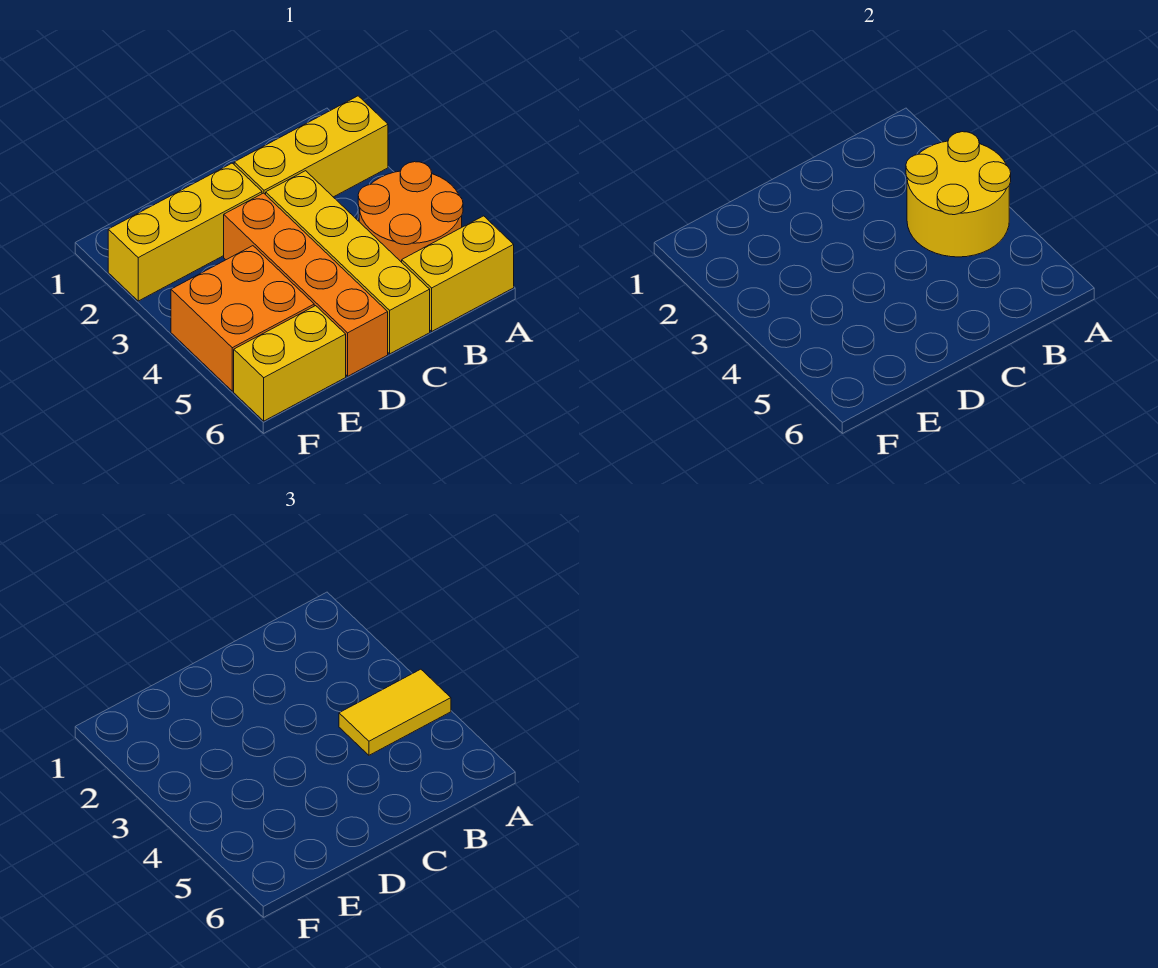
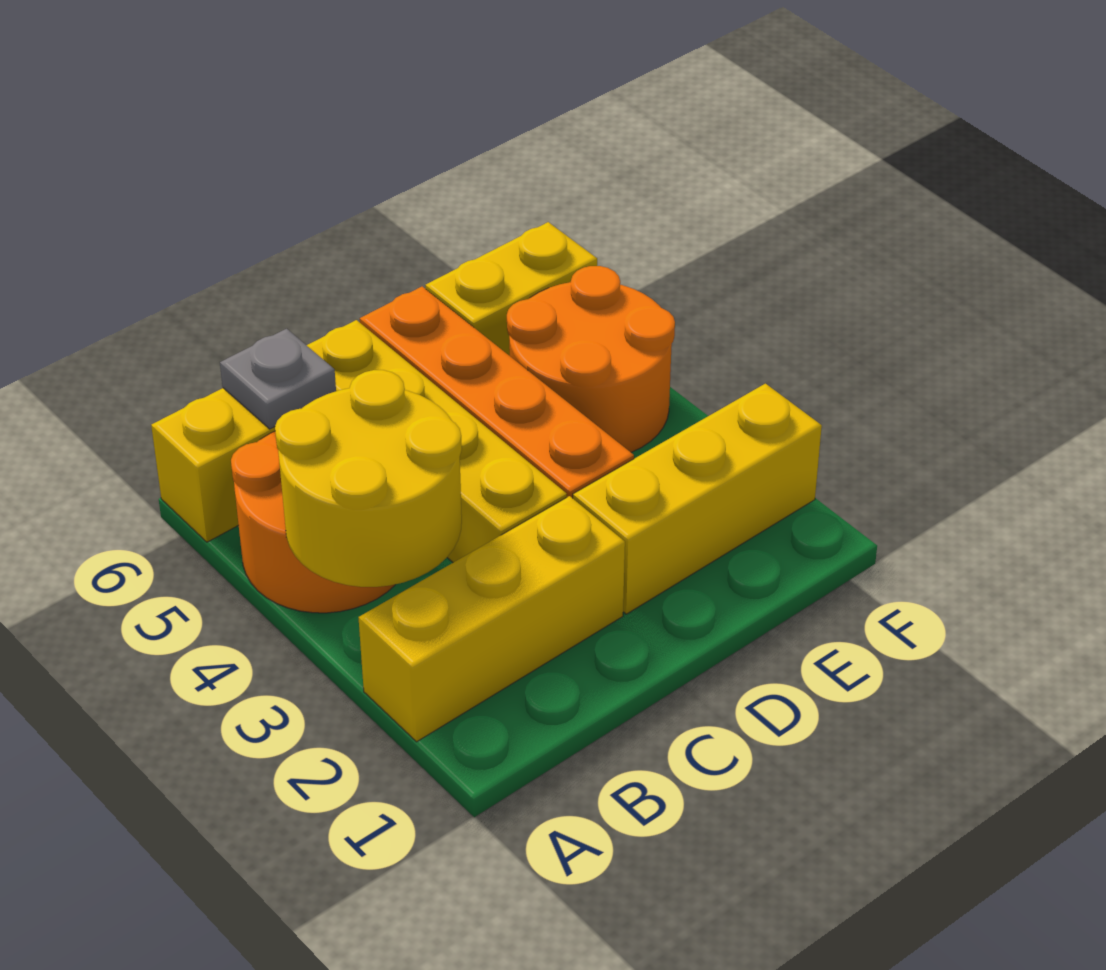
yellow tile A4:B4 level 3 -> none
none -> grey plate B6 level 2
orange brick E4:F5 level 1 -> orange round brick E4:F5 level 1

